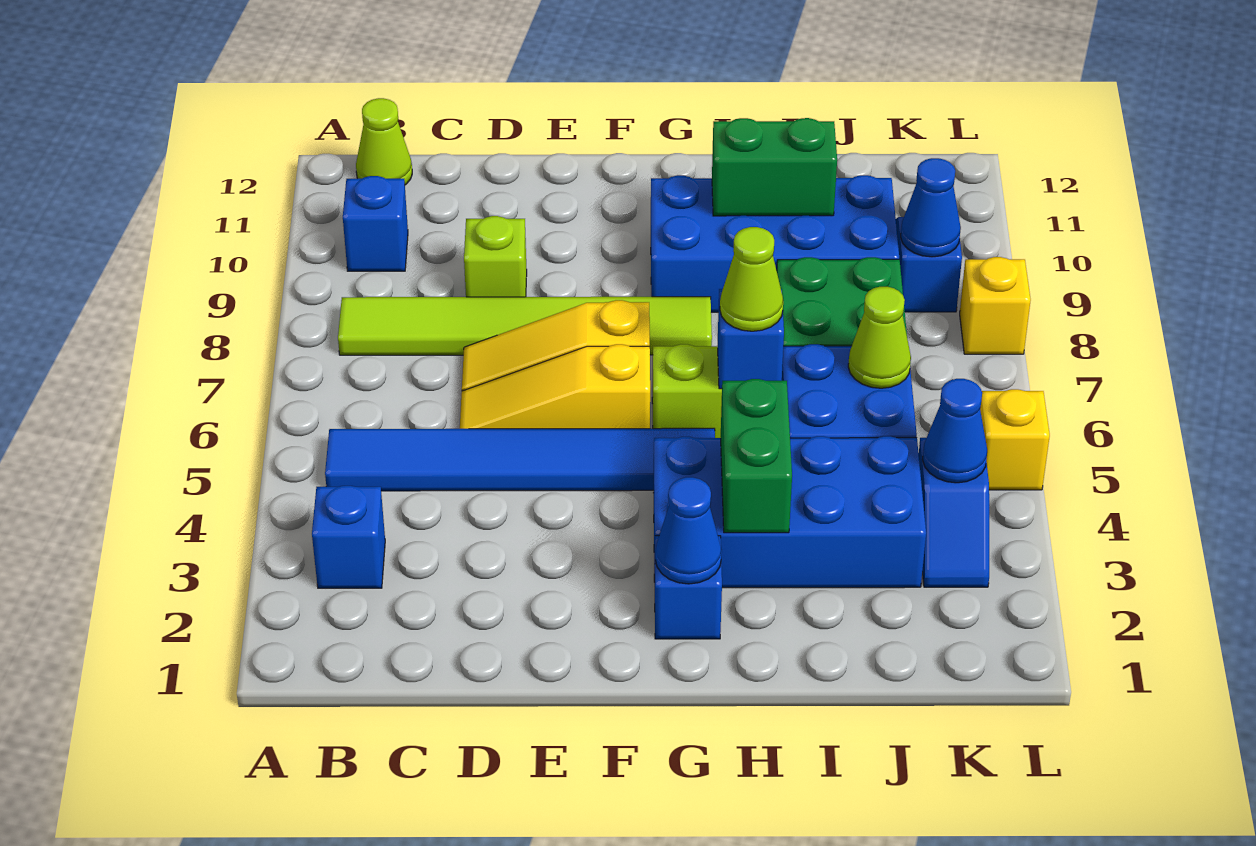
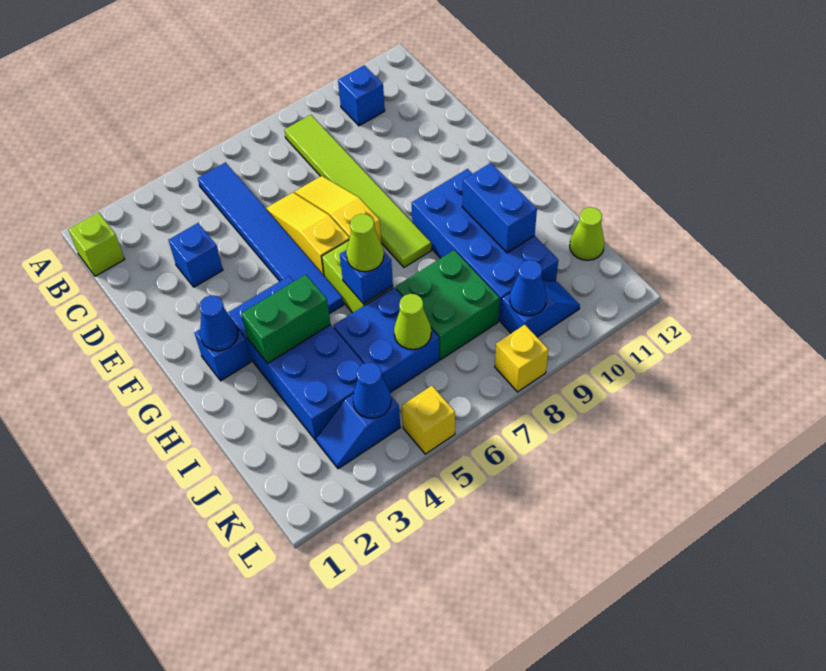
blue brick B3 level 1 -> blue brick D3 level 1
lime cone B12 level 1 -> lime cone J12 level 1
lime brick D9 level 1 -> lime brick B1 level 1
green brick H10:I10 level 2 -> blue brick H10:I10 level 2

